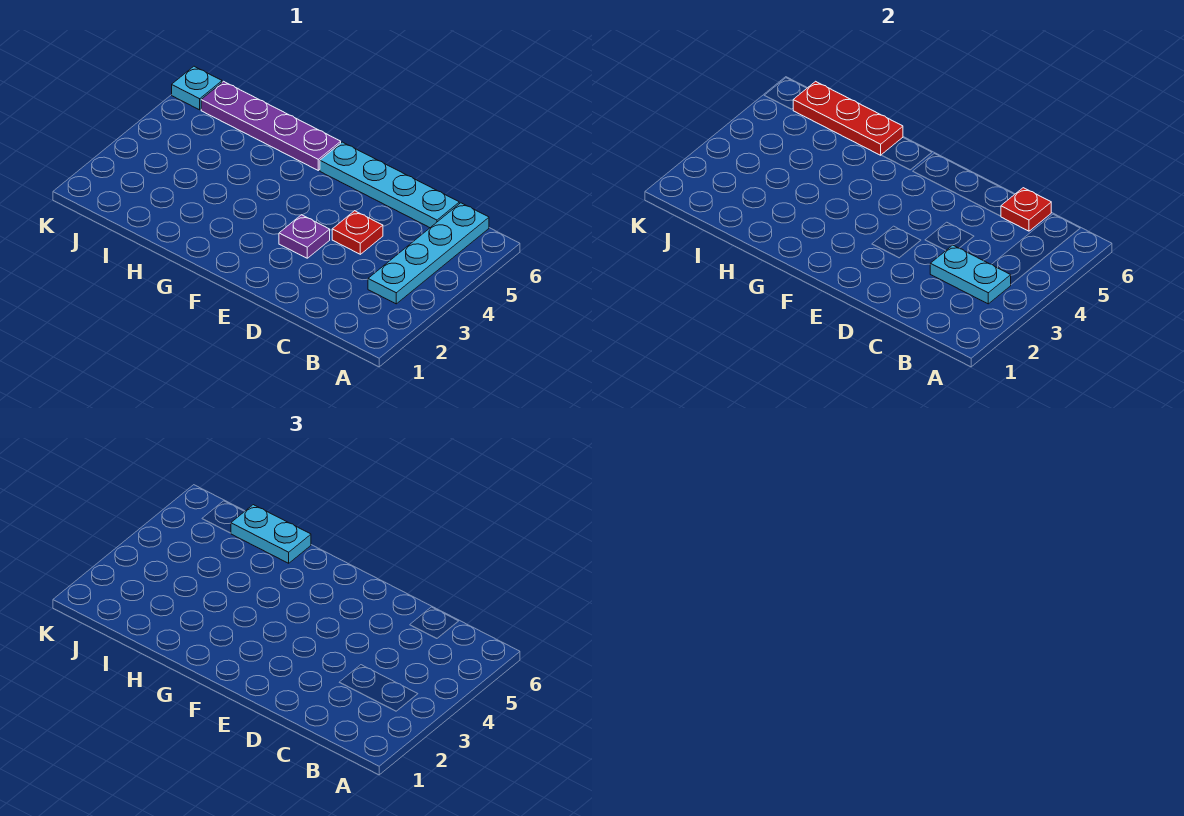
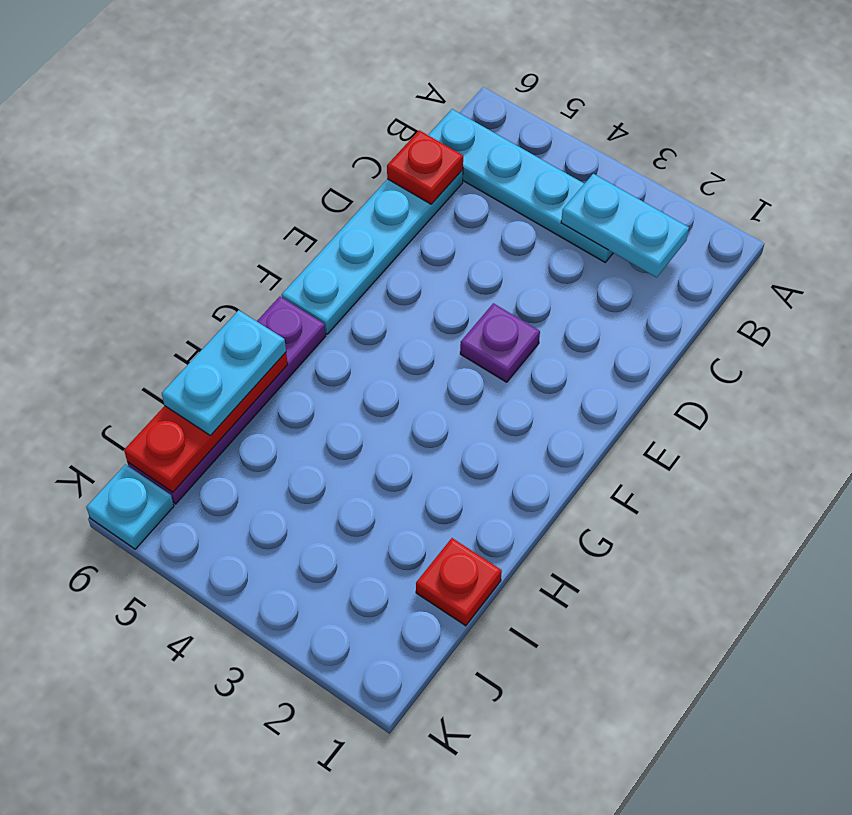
cyan plate B3:C3 level 2 -> cyan plate B2:B3 level 2
red plate D4 level 1 -> red plate I1 level 1

